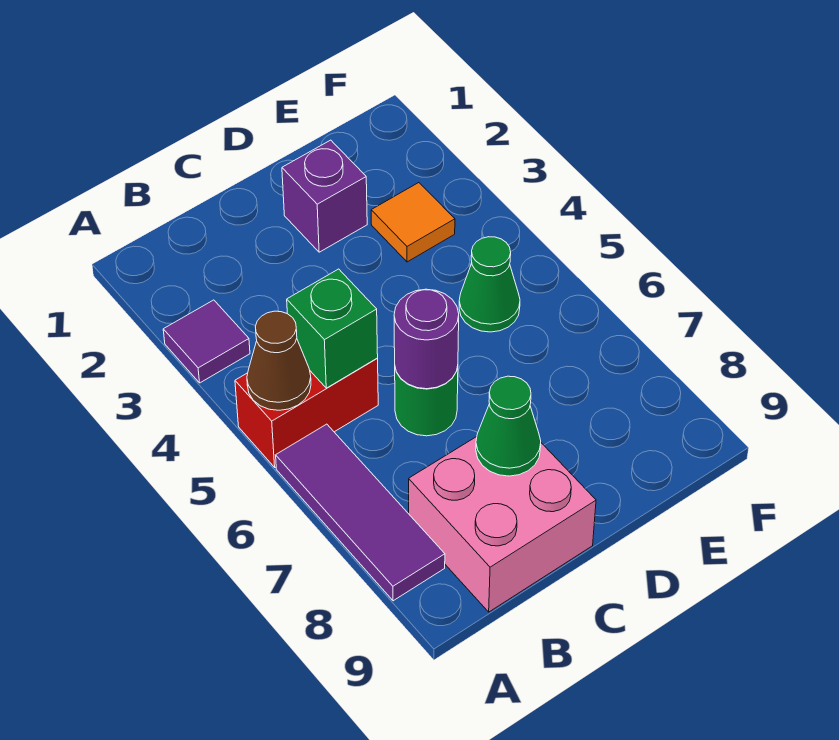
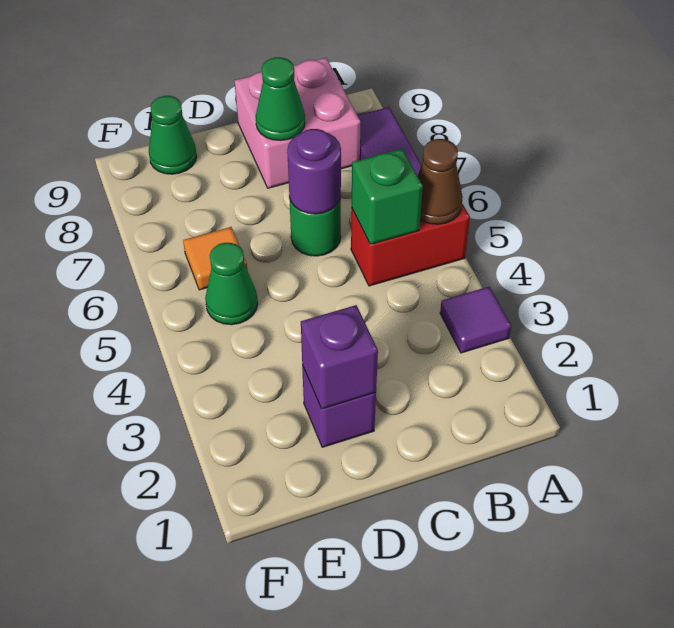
none -> purple brick D2 level 2
orange tile E3 level 1 -> orange tile E6 level 1
none -> green cone E9 level 1

